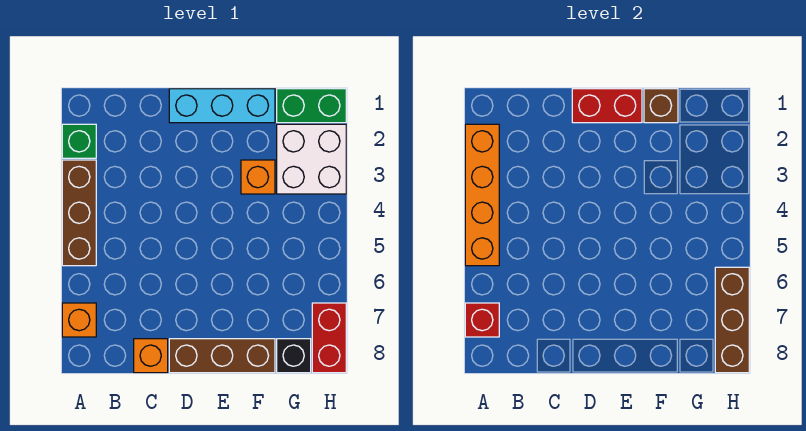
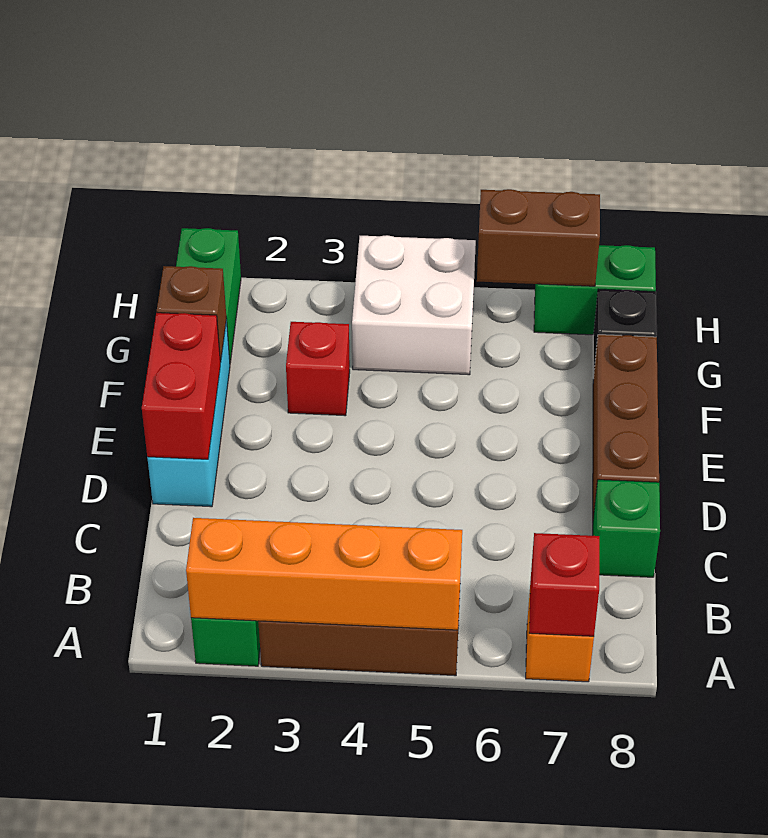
orange brick C8 level 1 -> green brick C8 level 1
orange brick F3 level 1 -> red brick F3 level 1
white brick G2:H3 level 1 -> white brick G4:H5 level 1
brown brick H6:H8 level 2 -> brown brick H6:H7 level 2
red brick H7:H8 level 1 -> green brick H7:H8 level 1

